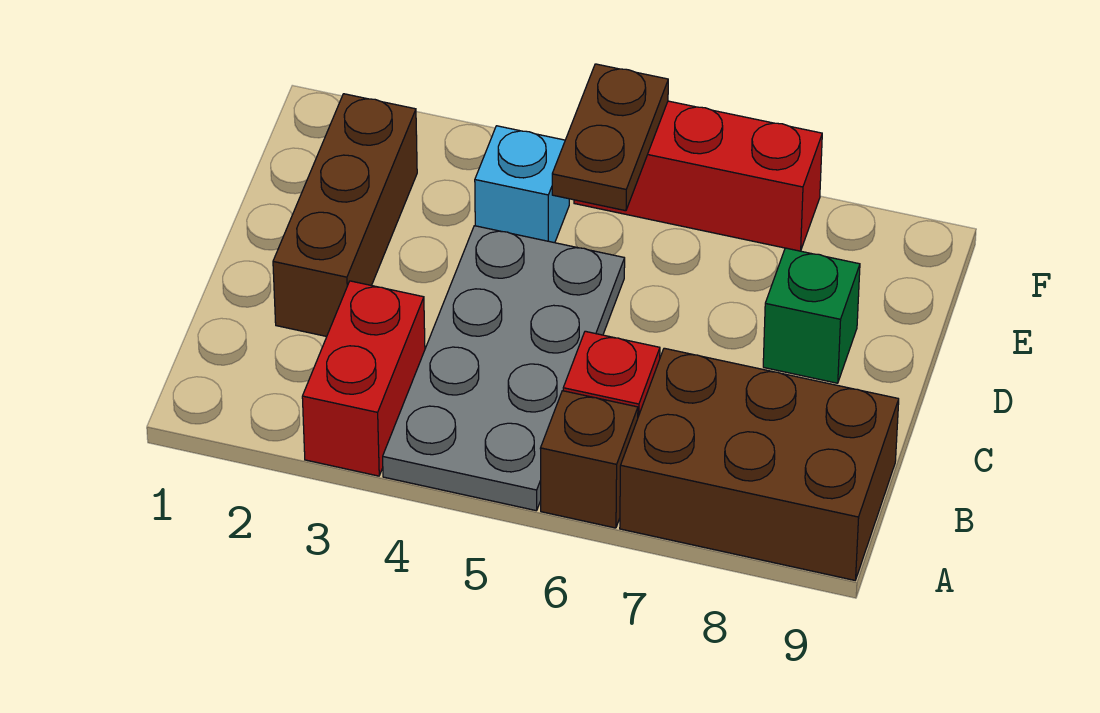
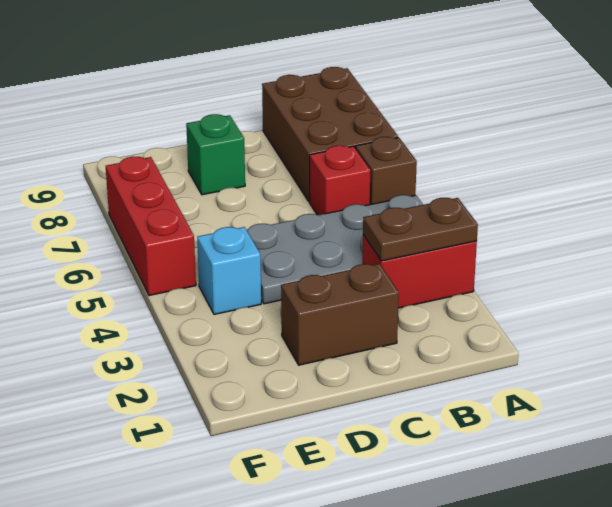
brown brick C2:E2 level 1 -> brown brick C2:D2 level 1
brown plate E5:F5 level 2 -> brown plate A3:B3 level 2

